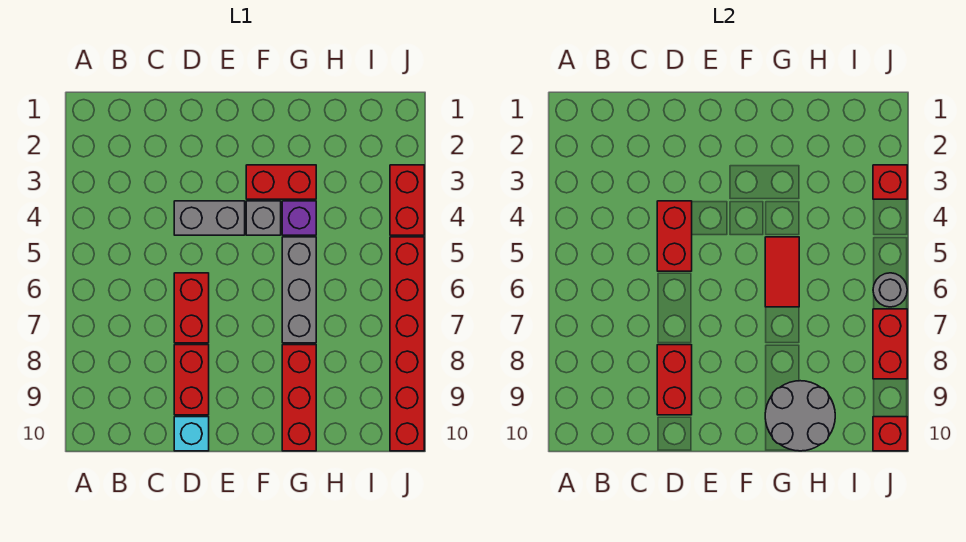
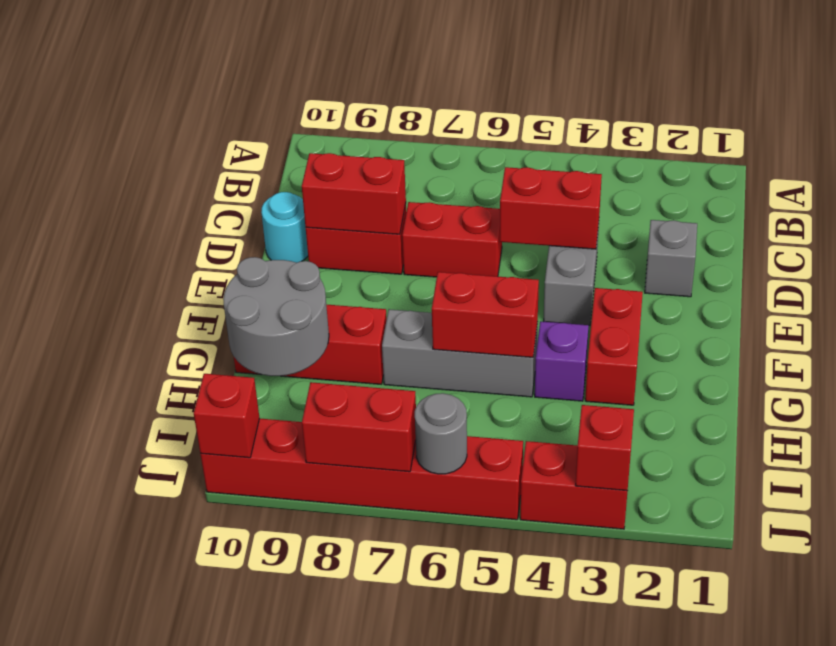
cyan brick D10 level 1 -> cyan round brick D10 level 1
grey brick F4 level 1 -> grey brick D2 level 1
red tile G5:G6 level 2 -> red brick G5:G6 level 2

